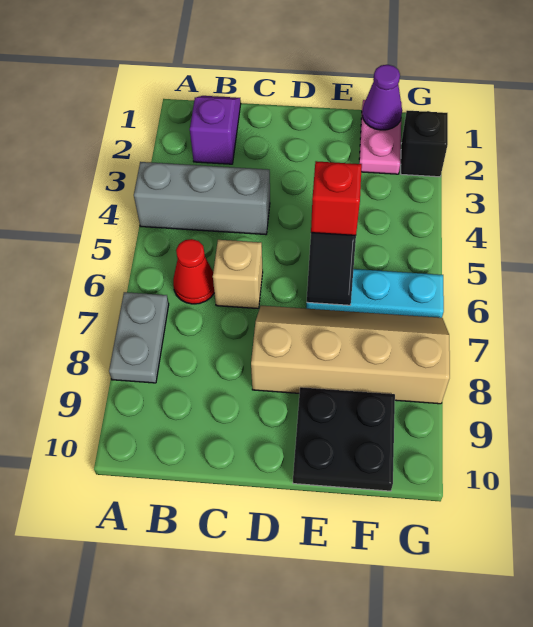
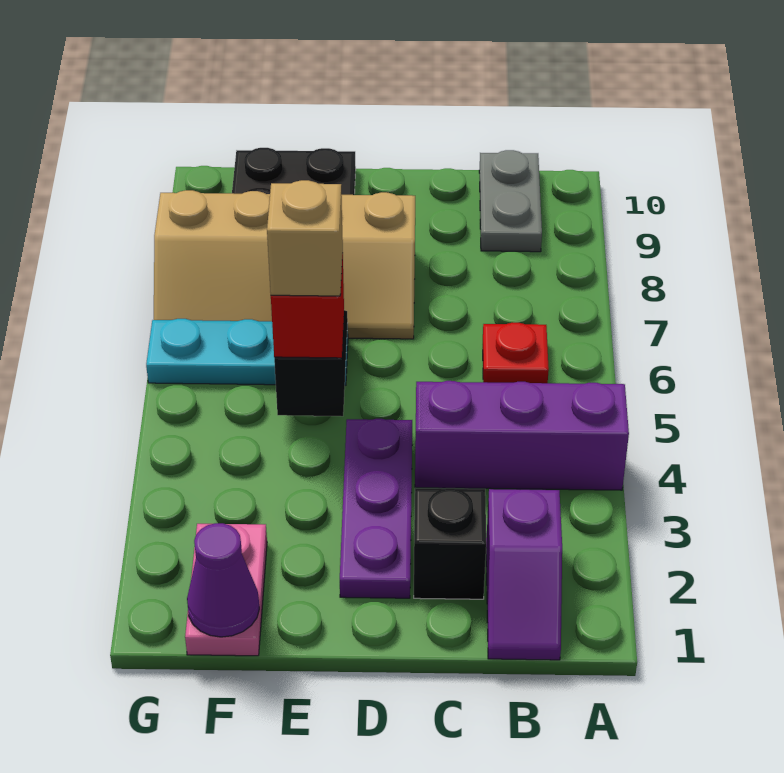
grey brick A4:C4 level 1 -> purple brick A4:C4 level 1
grey plate A7:A8 level 1 -> grey plate B9:B10 level 1
red cone B6 level 1 -> red plate B6 level 1
tan brick C6 level 1 -> tan brick E5 level 4
none -> purple plate D2:D4 level 1
black brick G2 level 1 -> black brick C2 level 1

